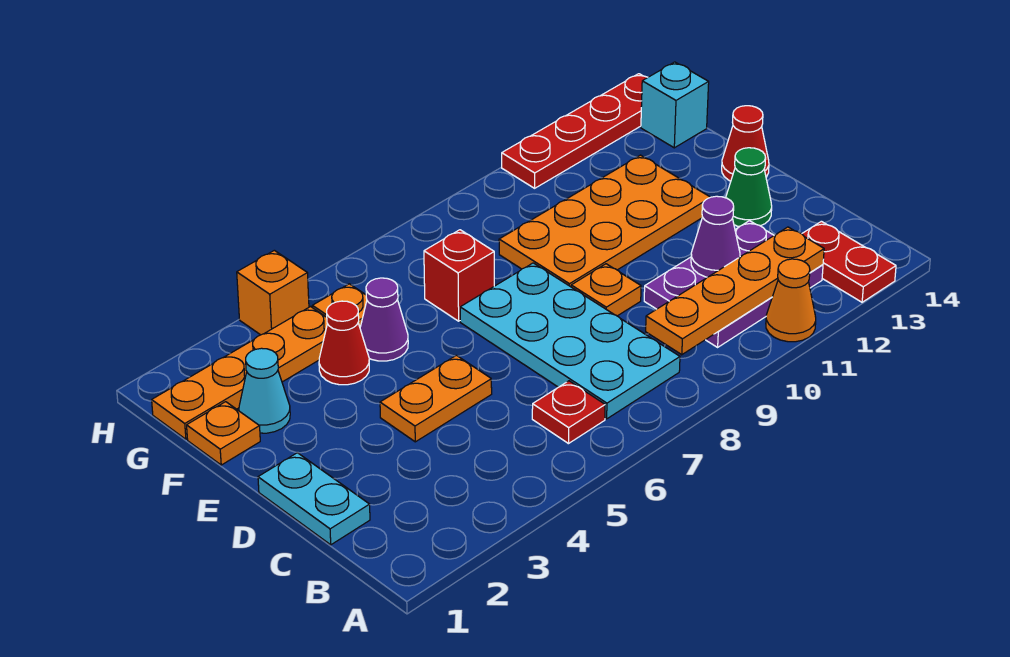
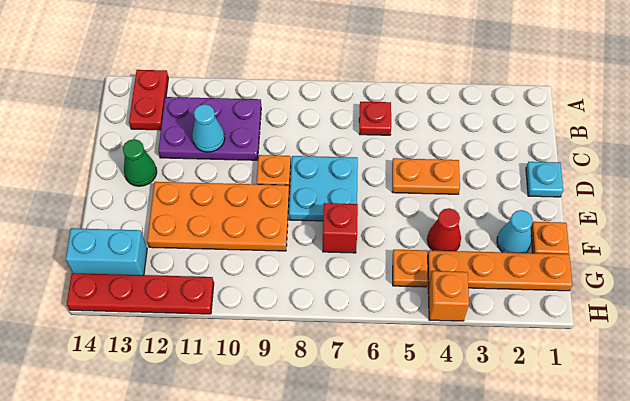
orange cone A11 level 1 -> none
cyan plate B7:E8 level 1 -> cyan plate D7:E8 level 1
orange plate B9:B12 level 2 -> none
cyan plate C1:D1 level 1 -> cyan plate D1 level 1
purple cone C11 level 2 -> cyan cone C11 level 2
red cone E14 level 1 -> none
purple cone F5 level 1 -> none
cyan brick G14 level 1 -> cyan brick G13:G14 level 1

